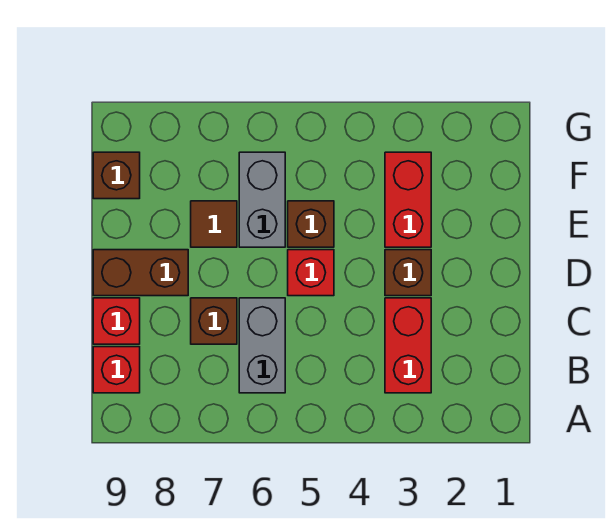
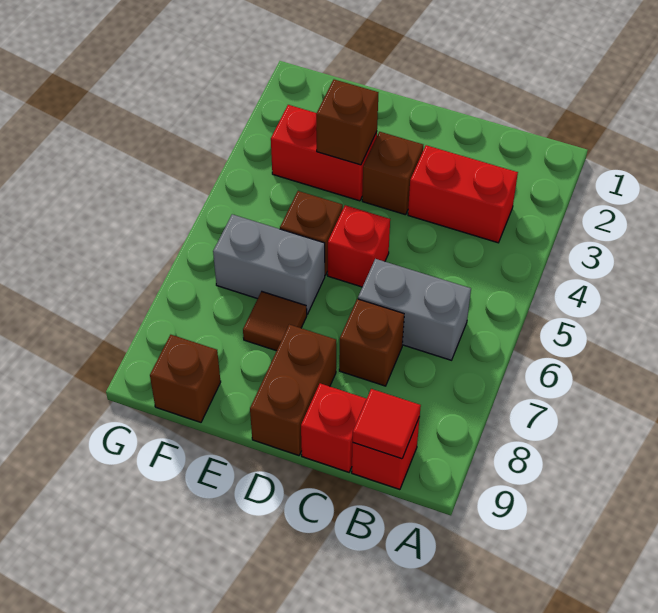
none -> red tile B9 level 2
none -> brown brick E3 level 2

